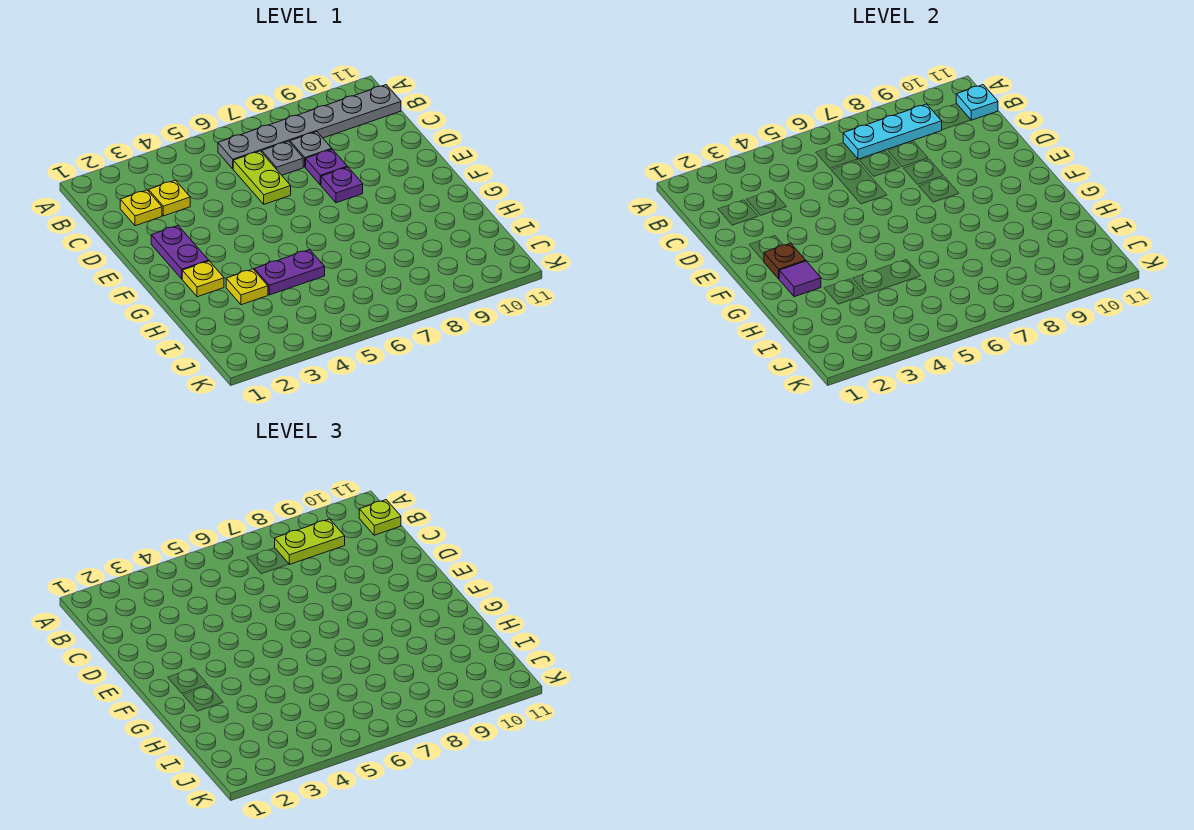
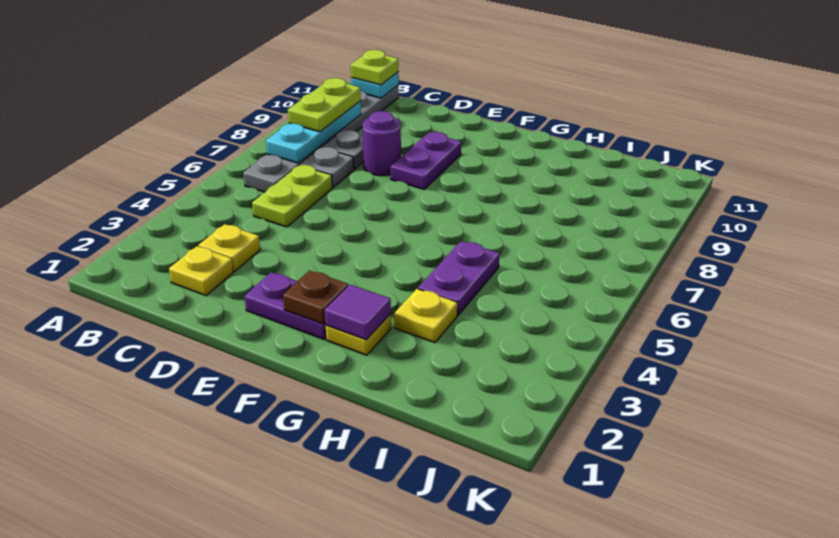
lime plate C6:D6 level 1 -> lime plate C5:C6 level 1
purple plate D8 level 1 -> purple round brick D8 level 1
purple plate E8 level 1 -> purple plate E8:E9 level 1

